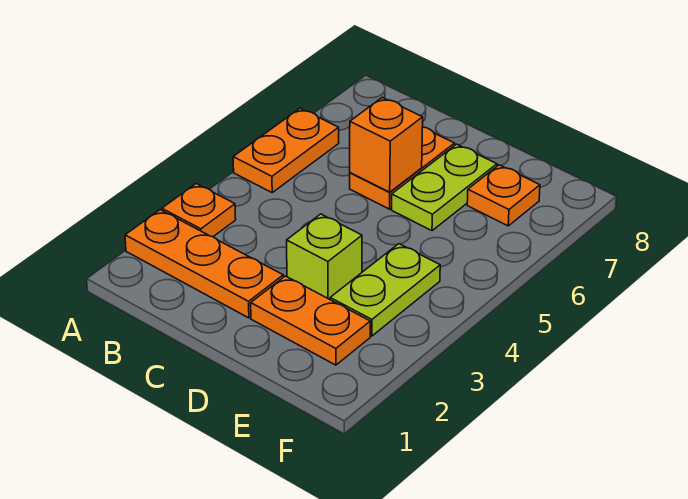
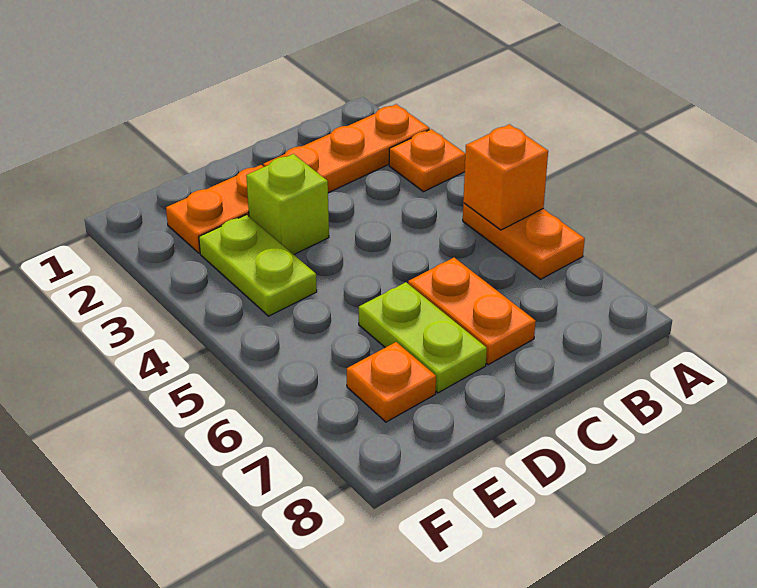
orange brick C6 level 2 -> orange brick A5 level 2

